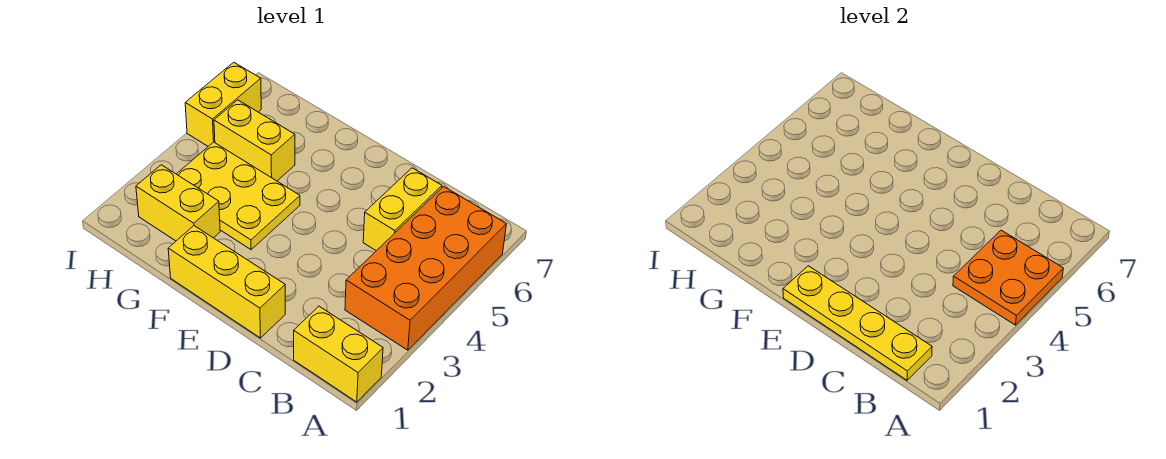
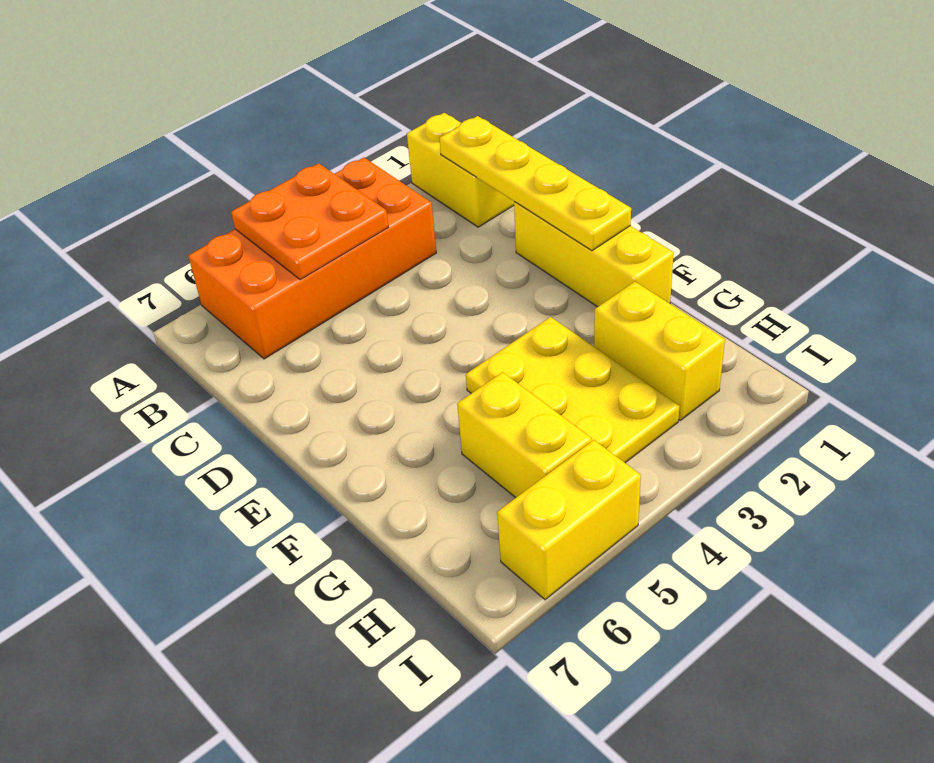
yellow brick C5:C6 level 1 -> none

